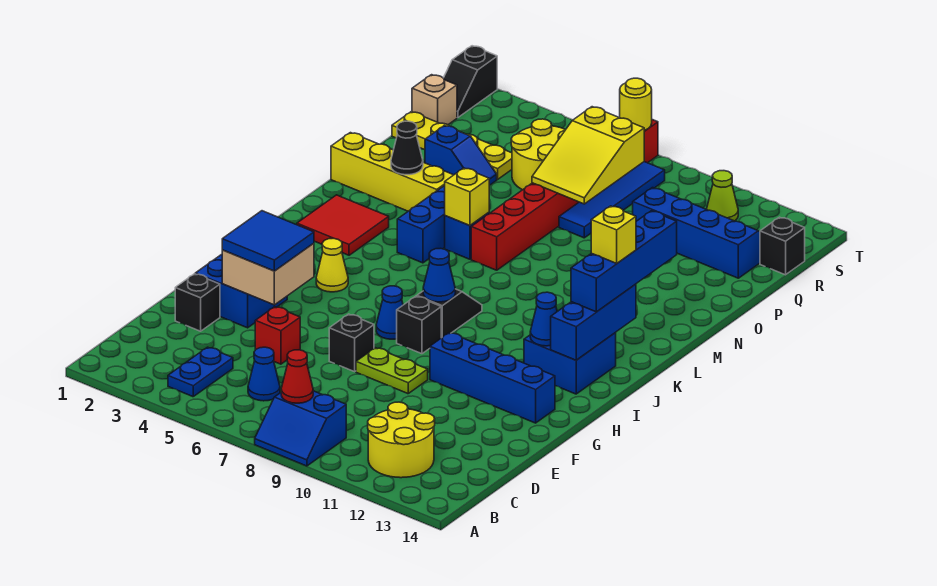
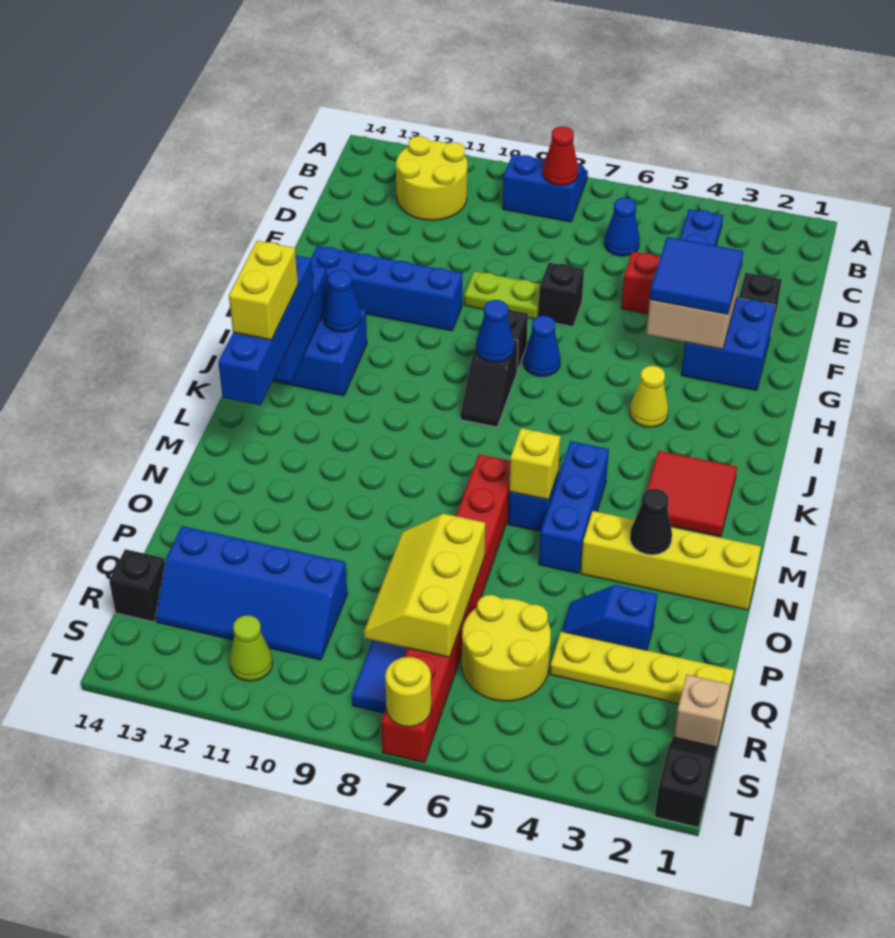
yellow brick K13 level 4 -> yellow brick K13:L13 level 4
yellow slope P7:R8 level 2 top R -> yellow slope P7:R8 level 2 top 7

